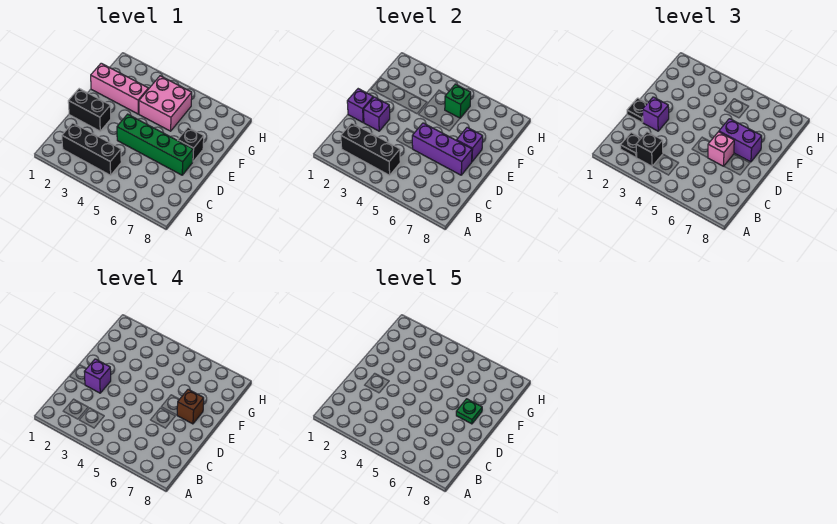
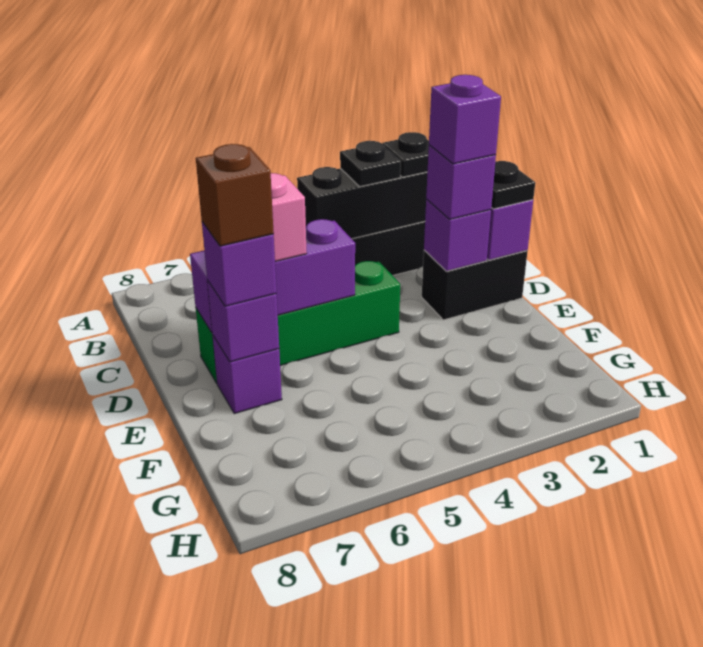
black brick B3 level 3 -> black plate B3 level 3
purple brick E6:E7 level 3 -> purple brick E7 level 3
black brick E7 level 1 -> purple brick E7 level 1
green plate E7 level 5 -> none
pink brick F1:F3 level 1 -> none
pink brick F4:G5 level 1 -> none
green brick G5 level 2 -> none

